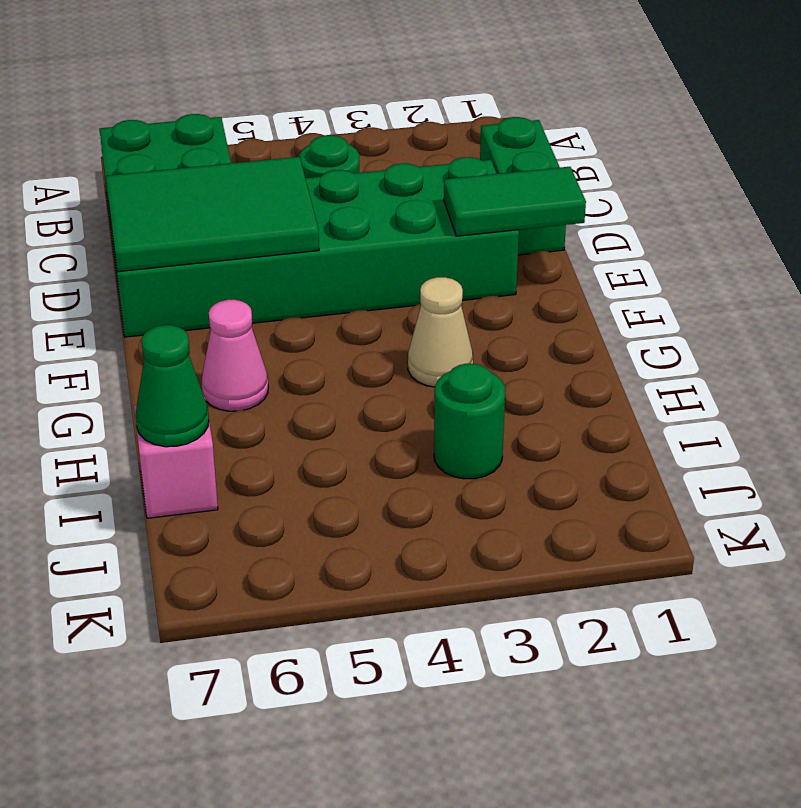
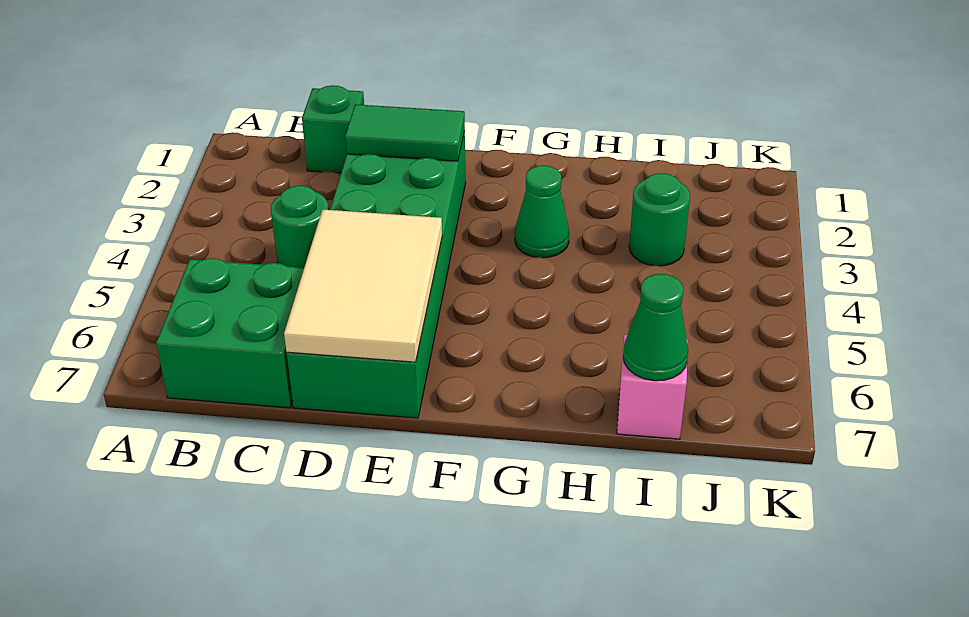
green brick C1:D1 level 1 -> green brick C1 level 1
green tile D5:E7 level 2 -> tan tile D5:E7 level 2
green tile E1:E2 level 2 -> green tile D2:E2 level 2
tan cone G3 level 1 -> green cone G3 level 1
pink cone G6 level 1 -> none

